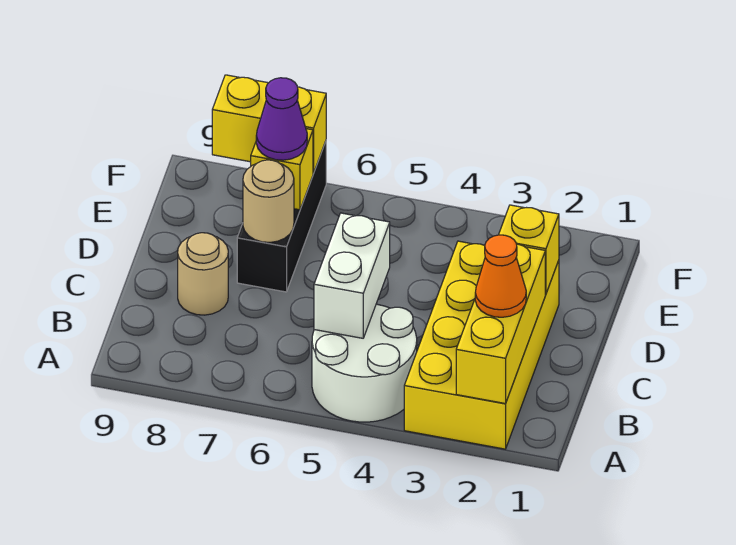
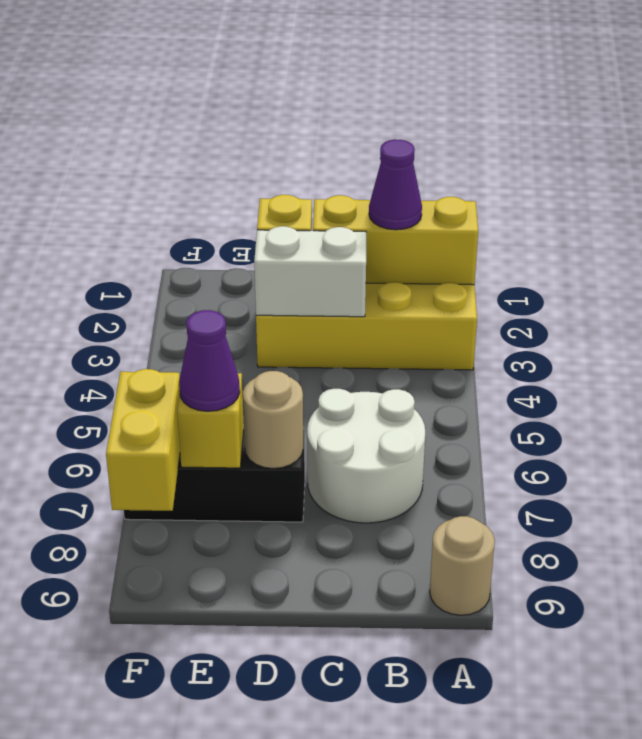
white round brick A4:B5 level 1 -> white round brick B6:C7 level 1
orange cone B2 level 3 -> purple cone B2 level 3
white brick B5:C5 level 2 -> white brick C3:D3 level 2
tan round brick C8 level 1 -> tan round brick A9 level 1

